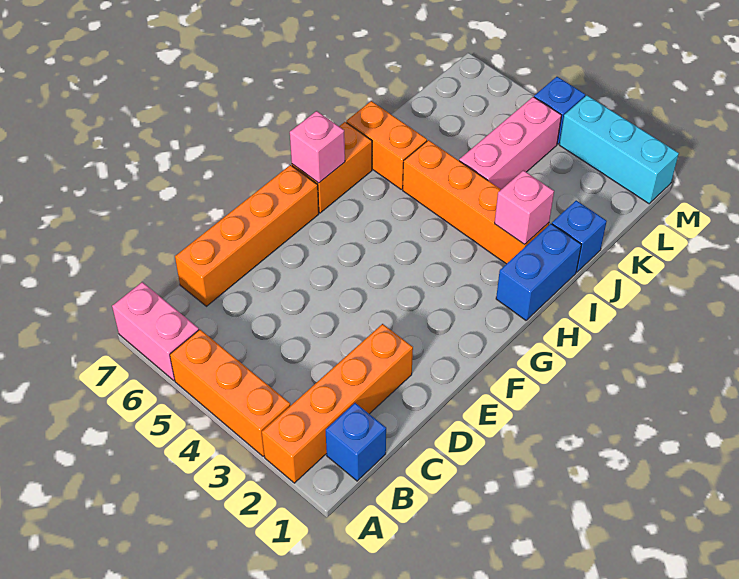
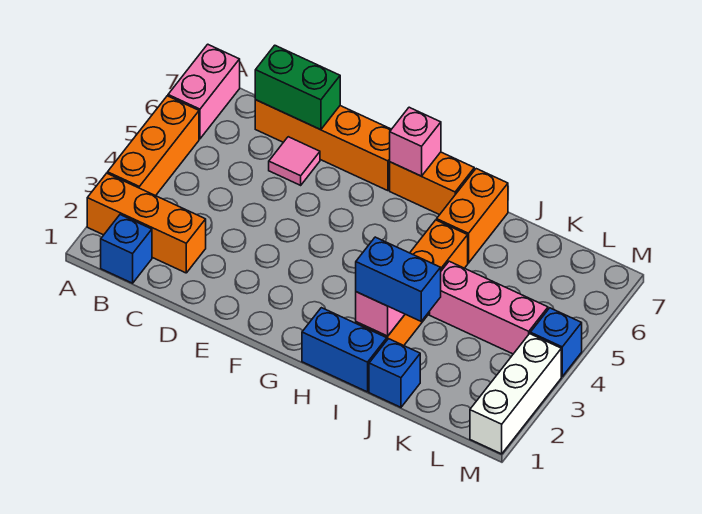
orange brick A2:D2 level 1 -> orange brick A2:C2 level 1
none -> green brick C7:D7 level 2
none -> pink tile D6 level 1
none -> blue brick I2:J2 level 3
cyan brick M1:M3 level 1 -> white brick M1:M3 level 1

